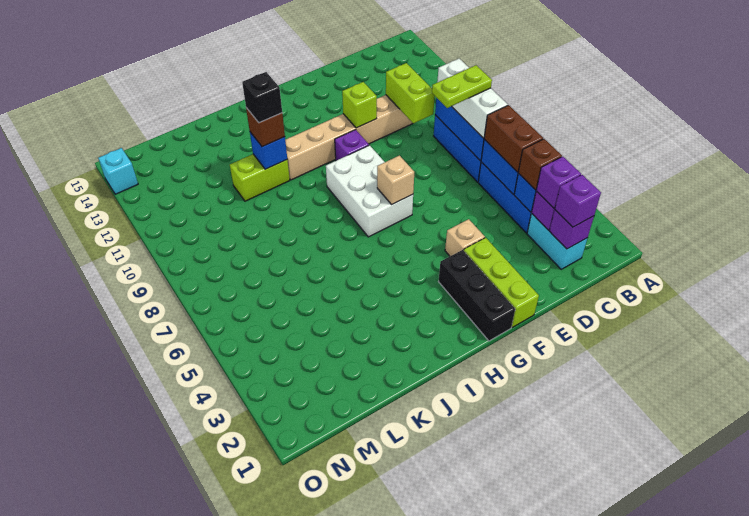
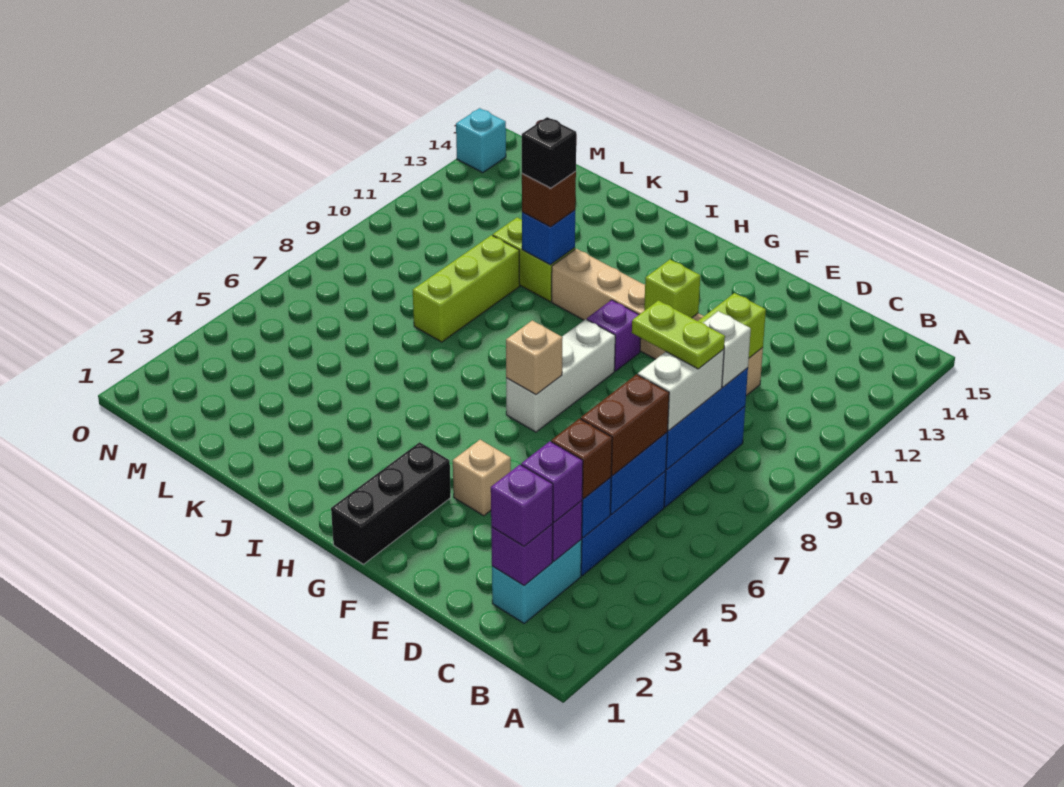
lime brick F1:F3 level 1 -> lime brick K8:K10 level 1
white brick G7:H9 level 1 -> white brick G7:G9 level 1

